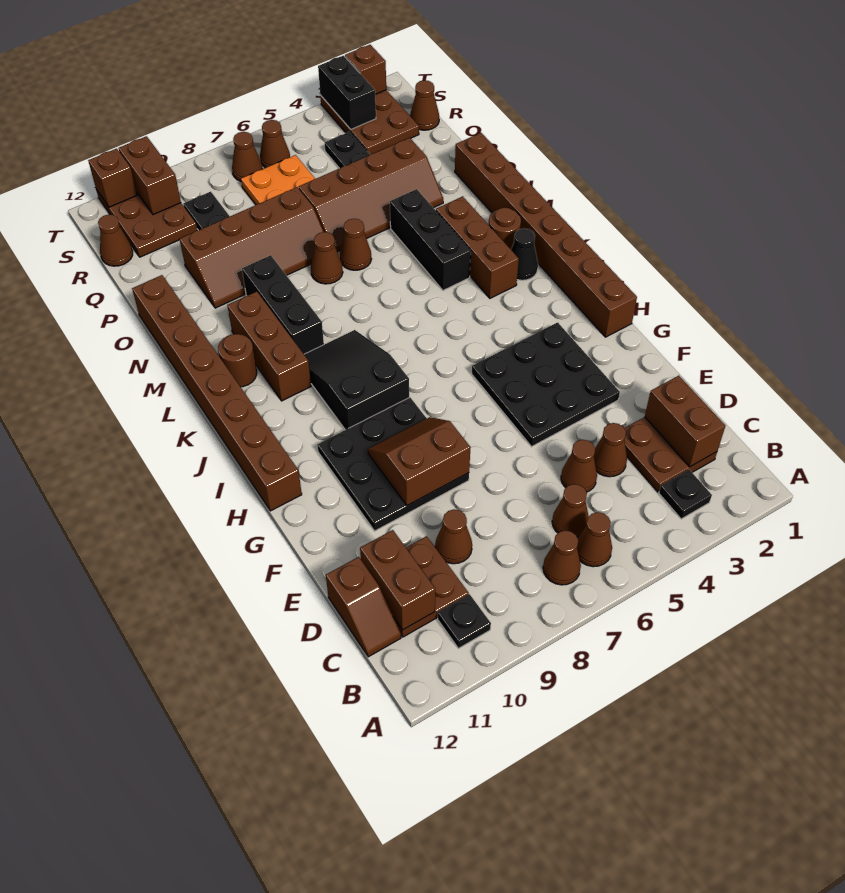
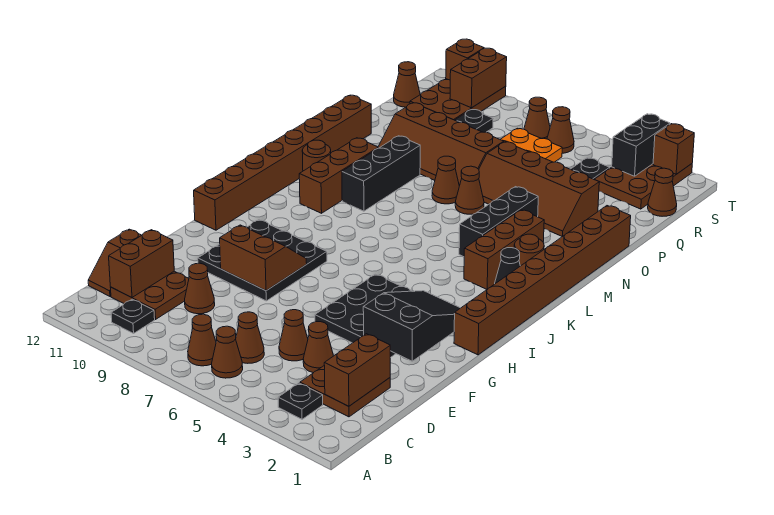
black slope I8:K9 level 1 top I -> black slope F2:H3 level 2 top F

